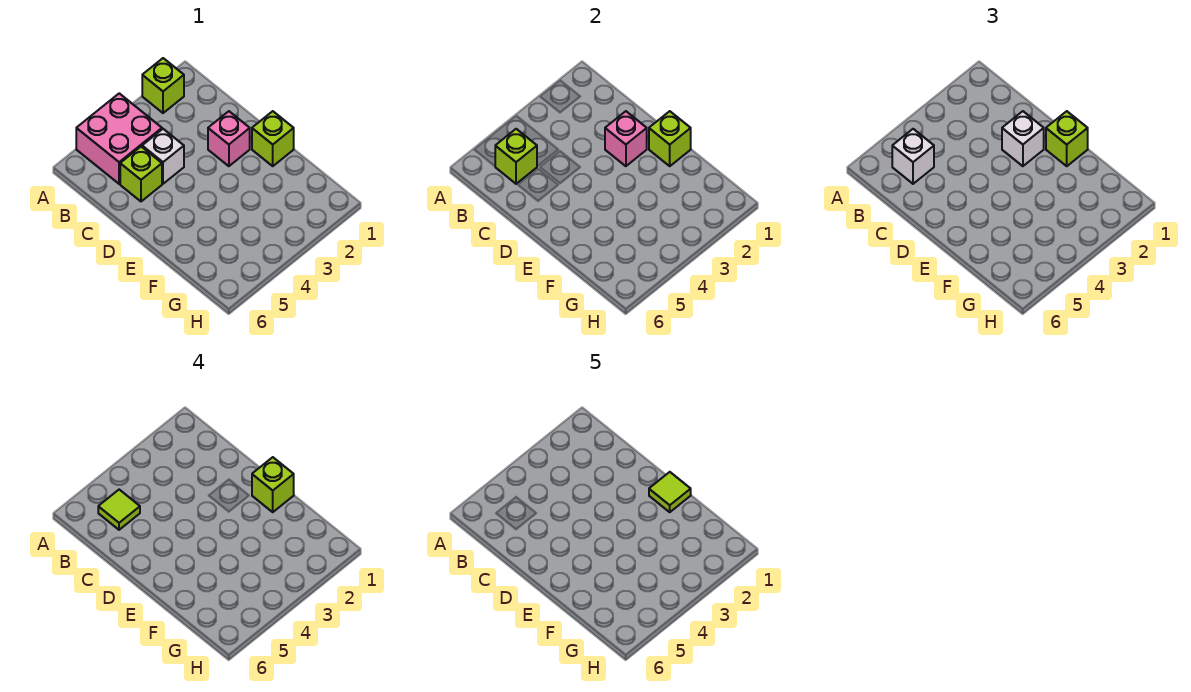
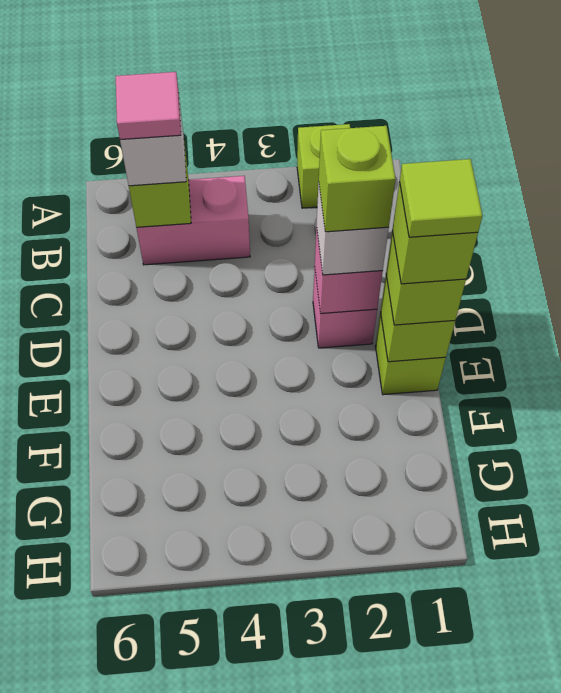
pink brick A4:B5 level 1 -> pink brick B4:B5 level 1
lime tile B5 level 4 -> pink tile B5 level 4
white brick C4 level 1 -> none
lime brick C5 level 1 -> lime brick D2 level 4

